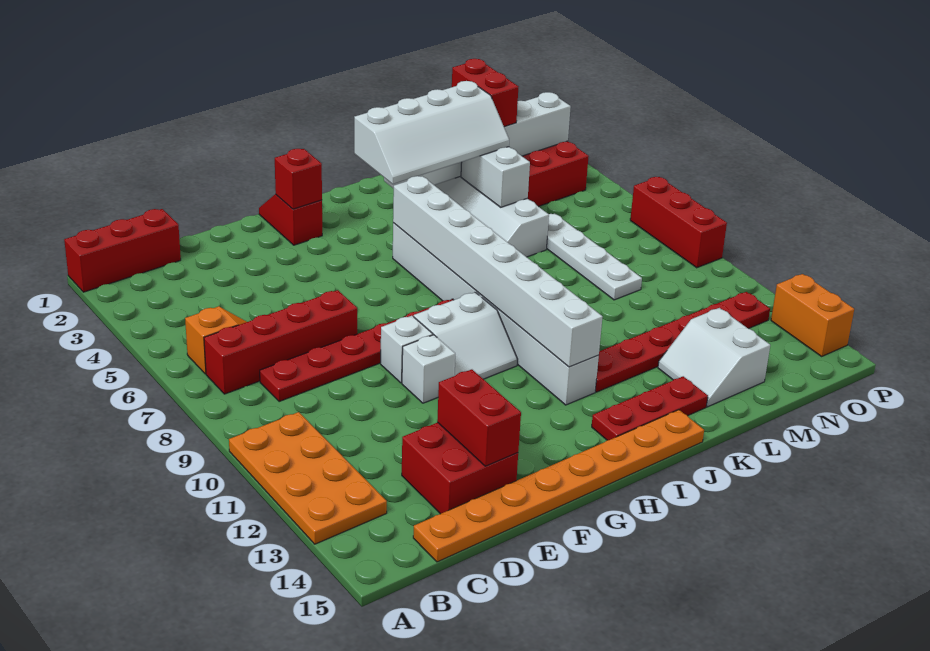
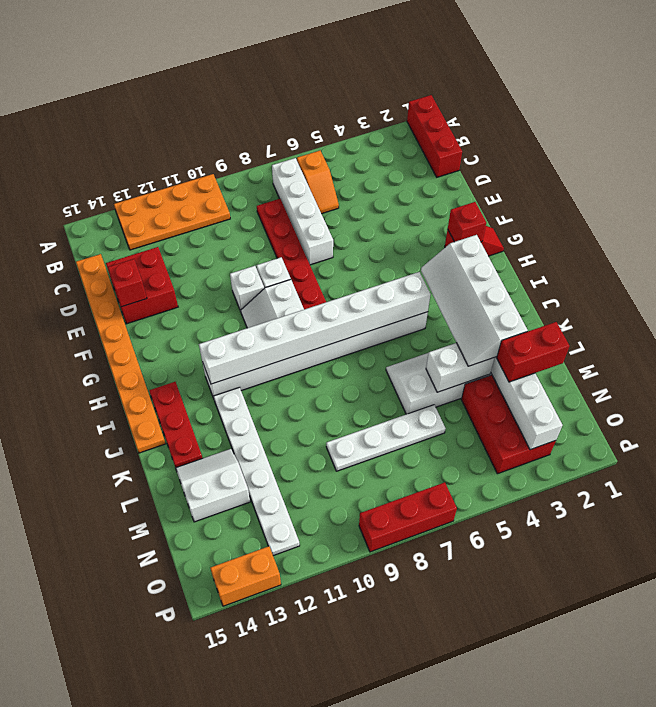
red brick B7:E7 level 1 -> white brick B7:E7 level 1
red brick E13:E14 level 2 -> red brick E14 level 2
red plate J12:O12 level 1 -> white plate J12:O12 level 1

